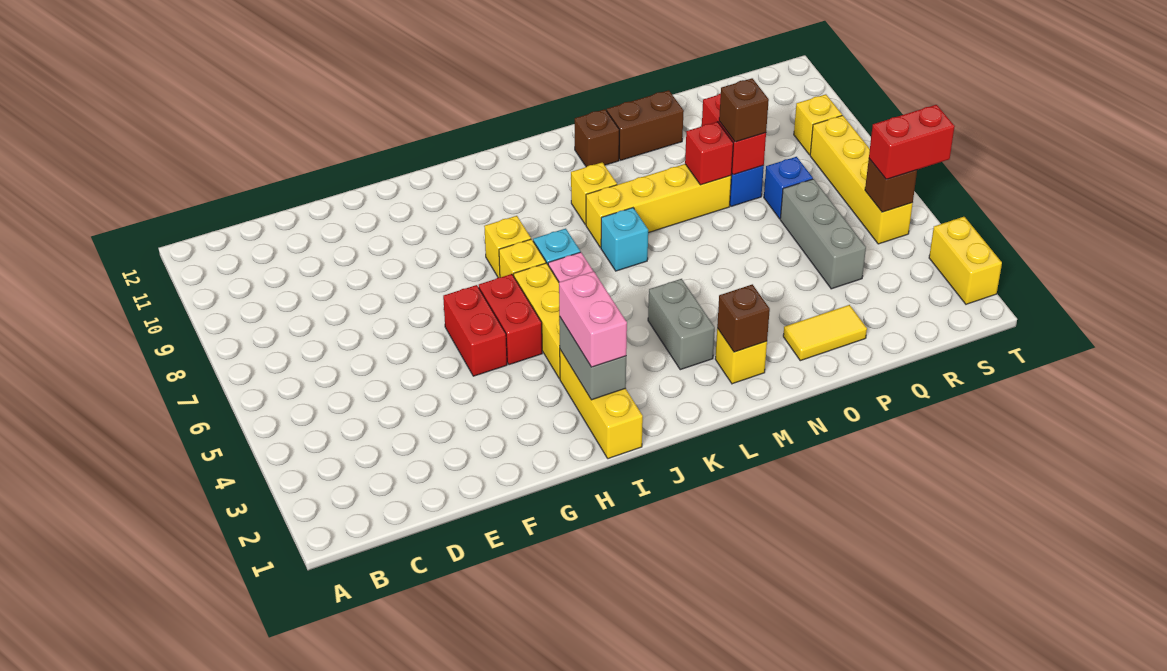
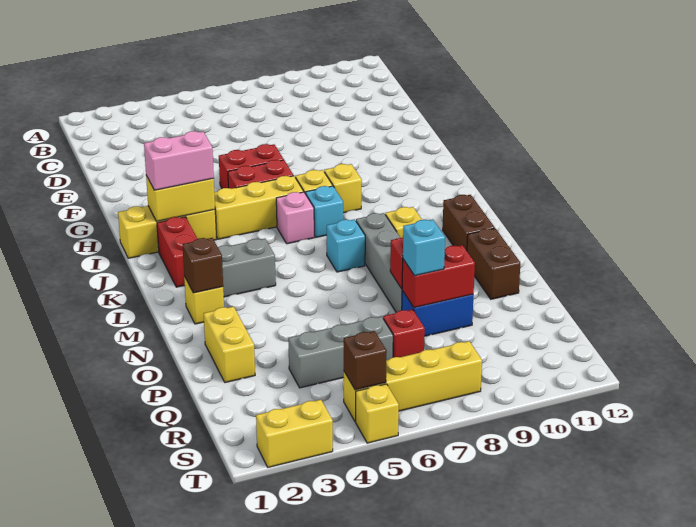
grey brick I2:I3 level 2 -> yellow brick I2:I3 level 2
yellow brick L8:O8 level 1 -> grey brick L8:O8 level 1
brown brick M11 level 1 -> brown brick L11:M11 level 1
yellow tile O2:P2 level 1 -> yellow brick O2:P2 level 1
brown brick P8 level 3 -> cyan brick P8 level 3
blue brick Q7 level 1 -> red brick Q7 level 1
red brick S5:T5 level 3 -> red brick J2:K2 level 1
yellow brick S9 level 1 -> yellow brick T5 level 1

